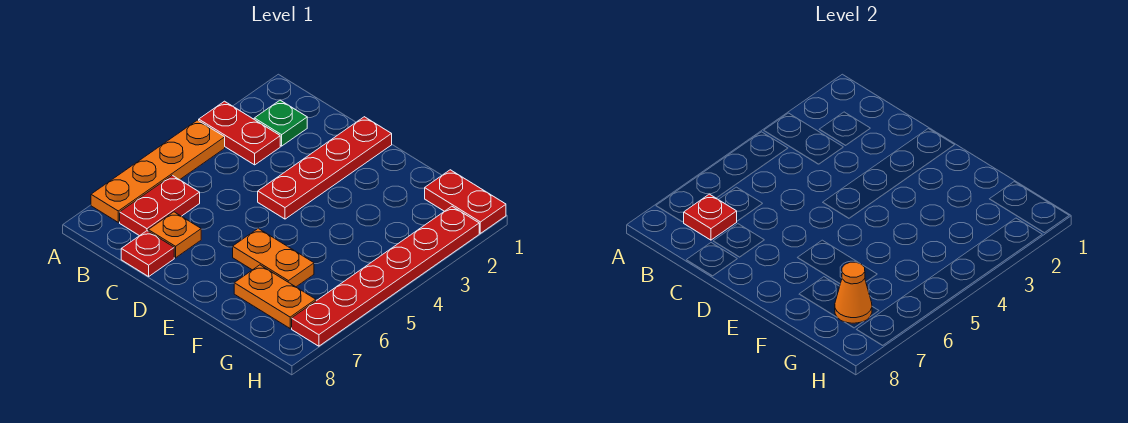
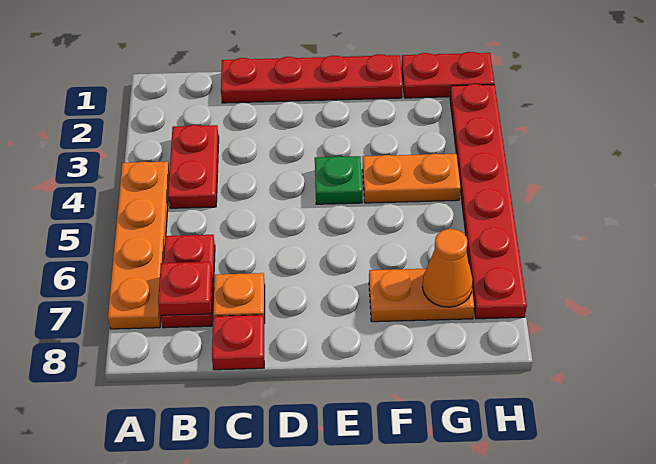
red plate A3:B3 level 1 -> red plate B3:B4 level 1
green plate B2 level 1 -> green plate E4 level 1
red plate D1:D4 level 1 -> red plate C1:F1 level 1
orange plate E6:F6 level 1 -> orange plate F4:G4 level 1

